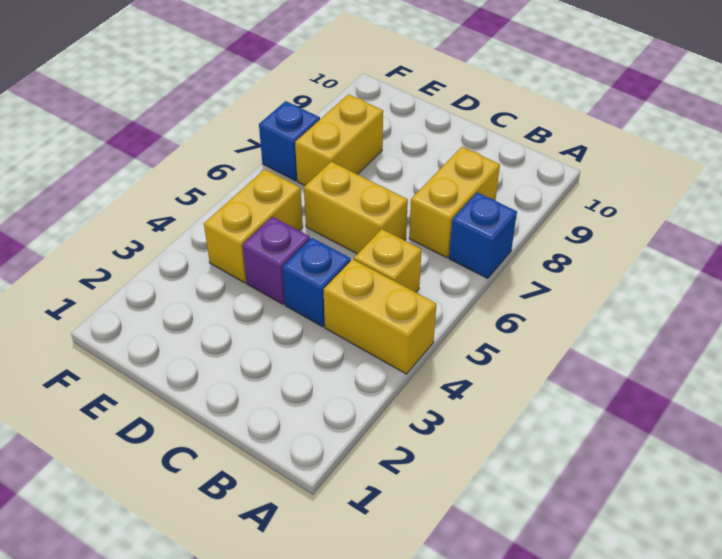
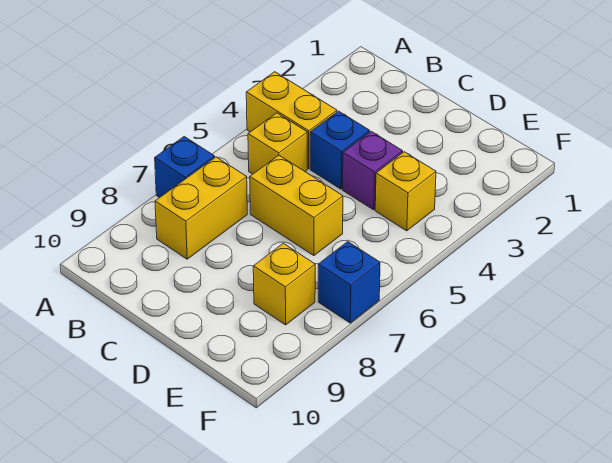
yellow brick E4:E5 level 1 -> yellow brick E4 level 1
yellow brick E7:E8 level 1 -> yellow brick E8 level 1

